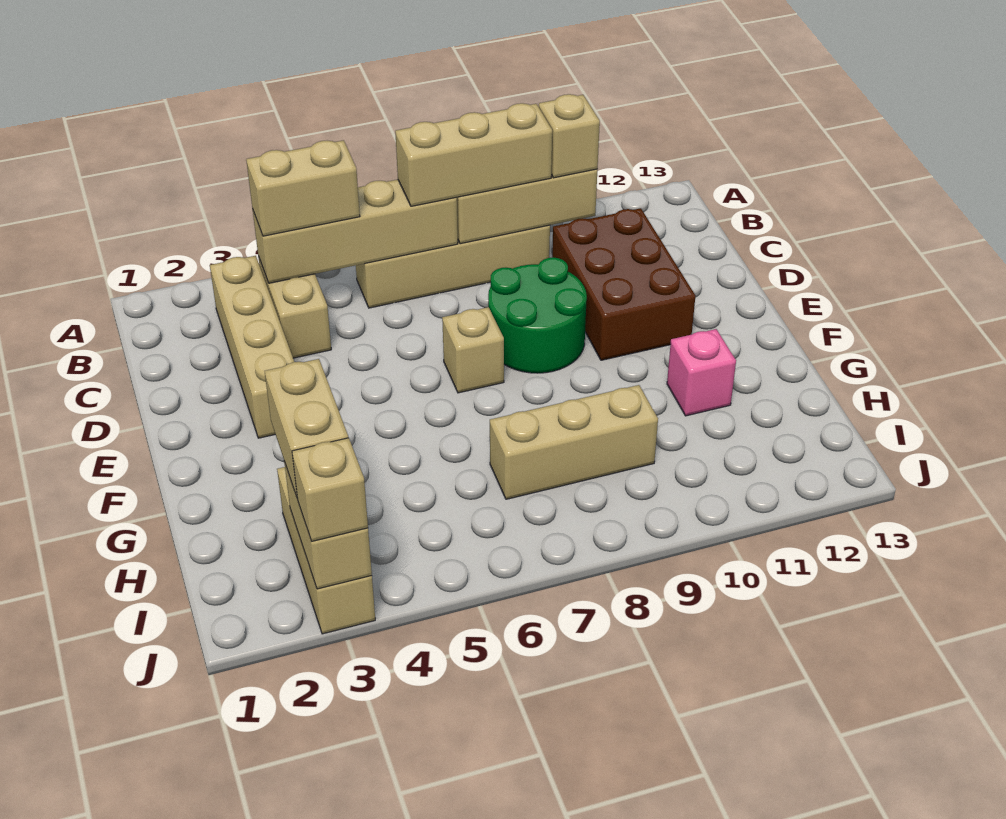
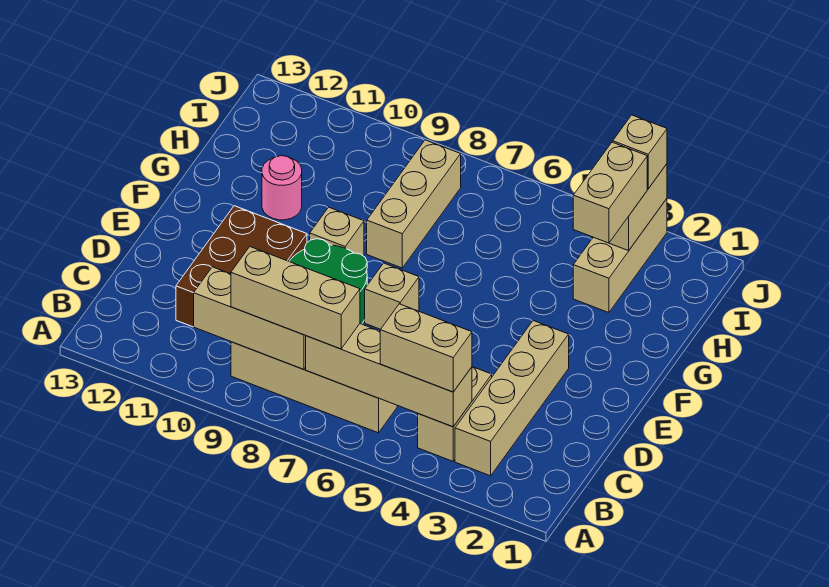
tan brick B10 level 3 -> tan brick F9 level 1
pink brick G11 level 1 -> pink round brick G11 level 1
tan brick H7:H9 level 1 -> tan brick G8:I8 level 1

